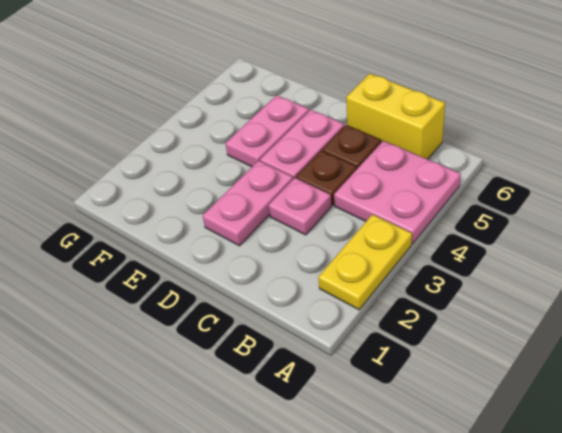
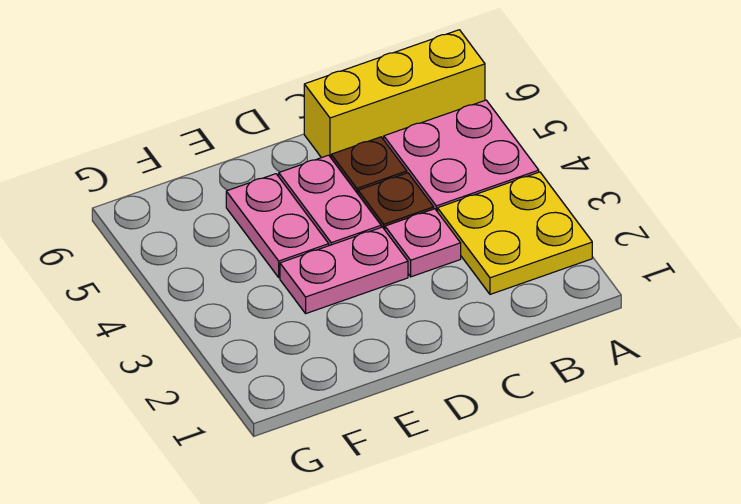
yellow plate A2:A3 level 1 -> yellow plate A2:B3 level 1
yellow brick B6:C6 level 1 -> yellow brick A6:C6 level 1
pink plate D2:D3 level 1 -> pink plate D3:E3 level 1

